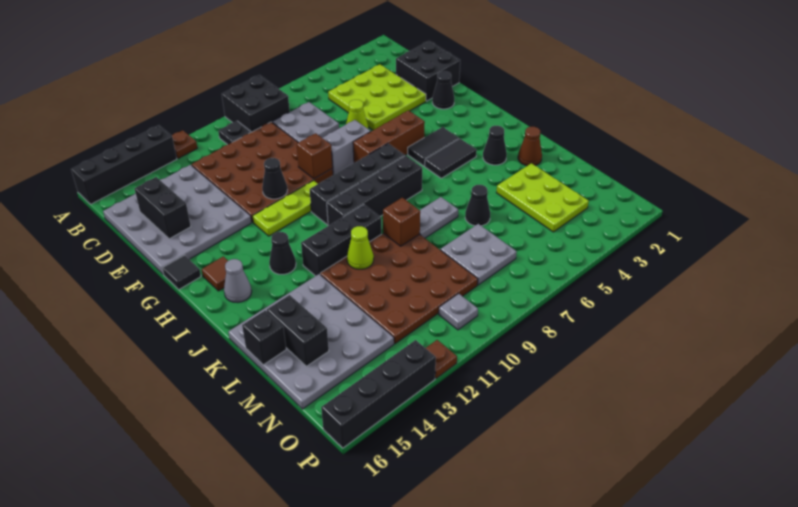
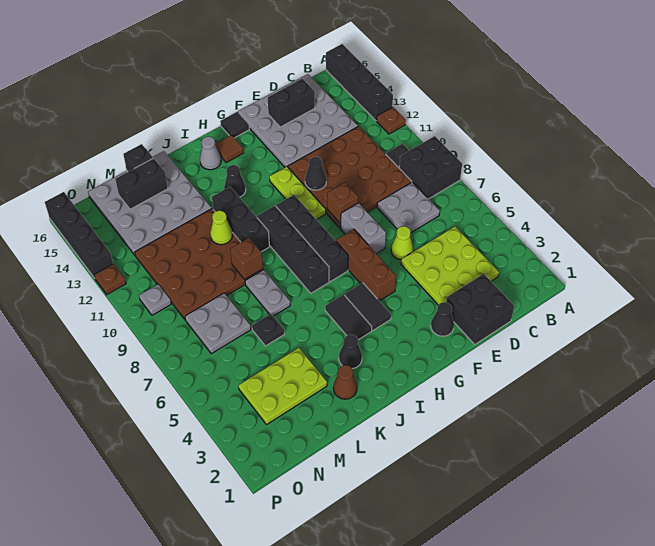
black cone L6 level 1 -> black plate L6 level 1

